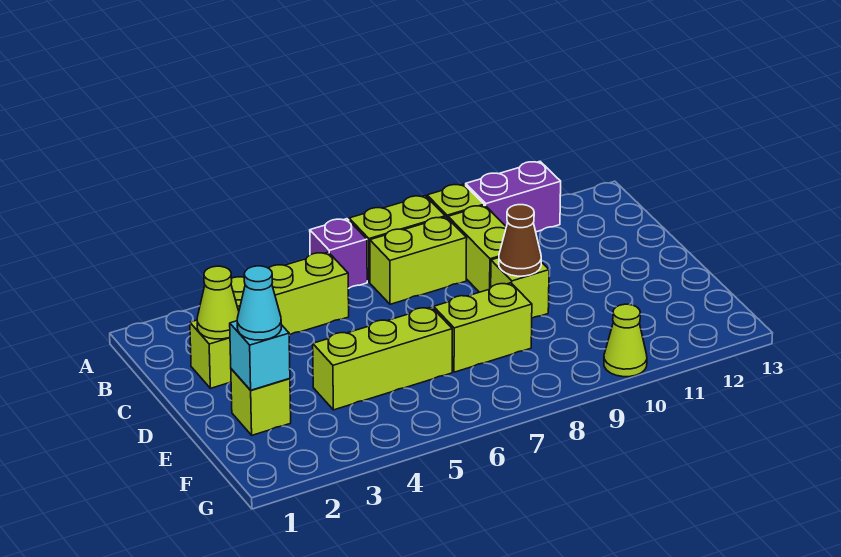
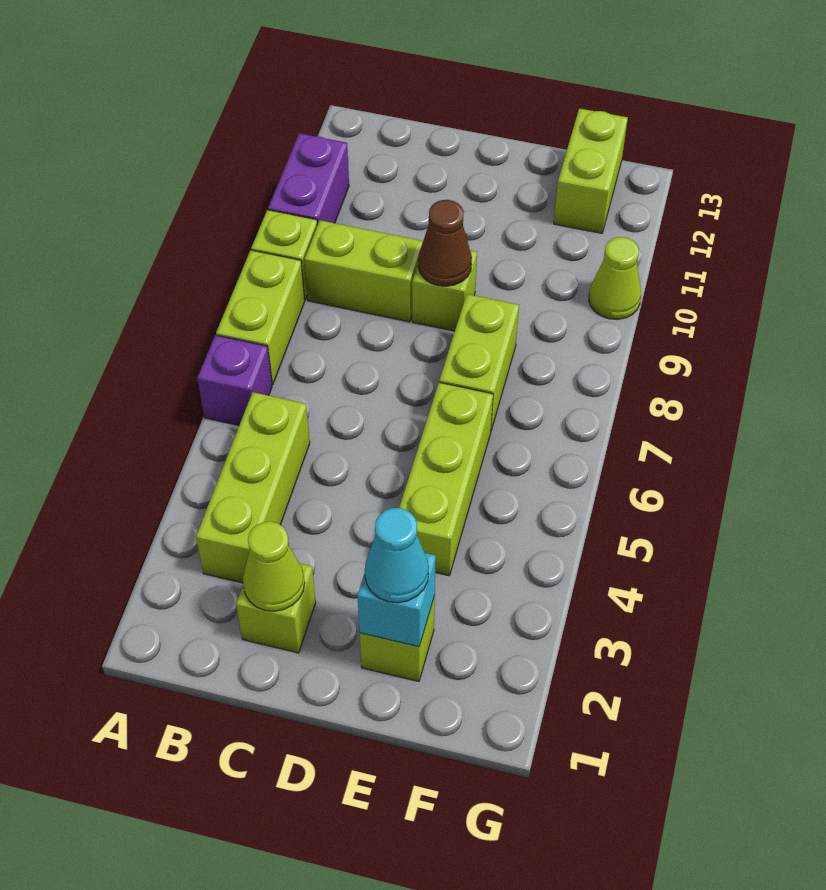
lime brick B7:B8 level 1 -> lime brick F12:F13 level 1

